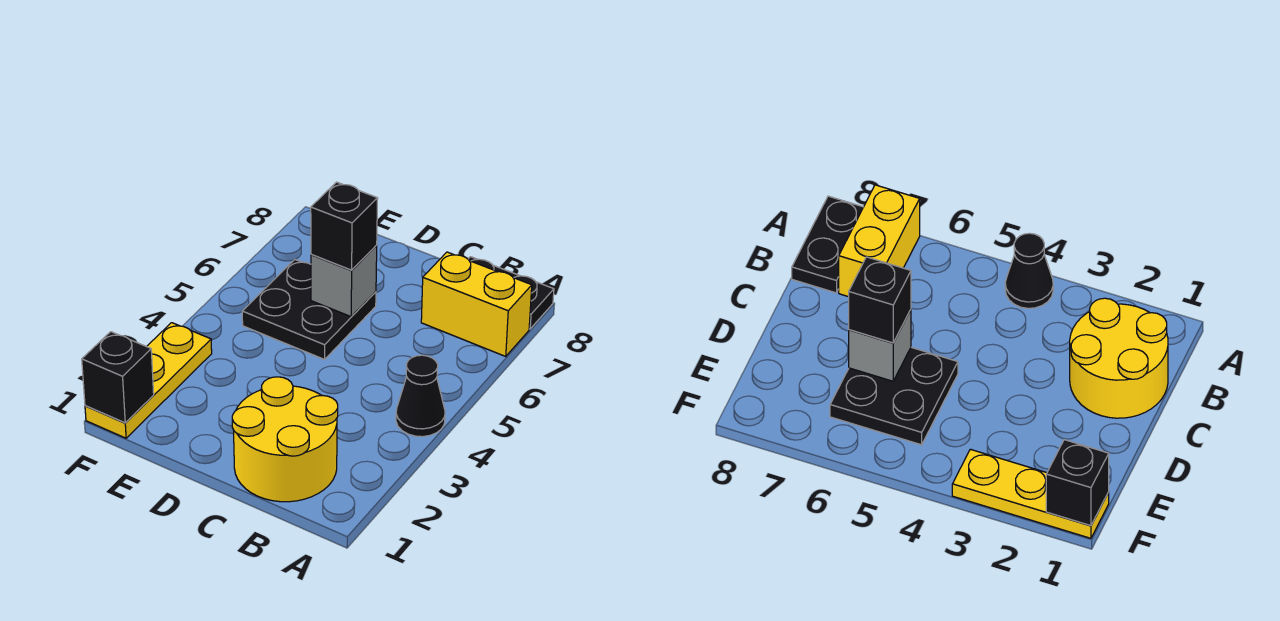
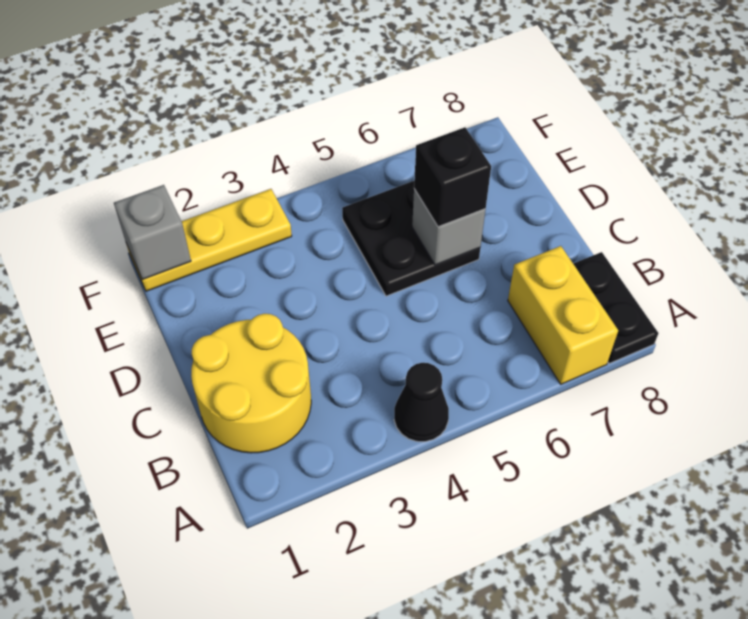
black brick F1 level 2 -> grey brick F1 level 2

